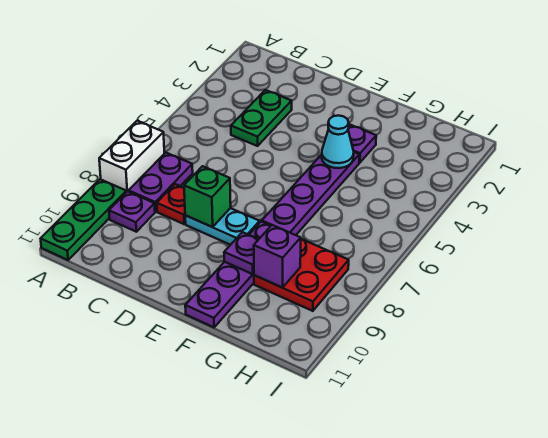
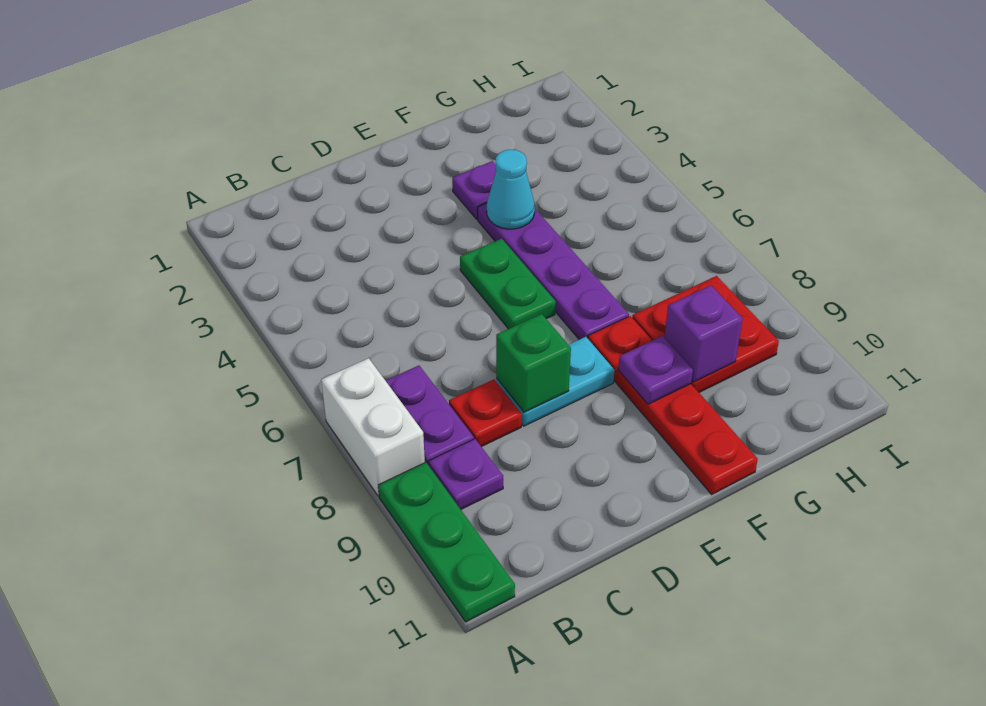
green plate C3:C4 level 1 -> green plate E5:E6 level 1
purple plate F8:F11 level 1 -> red plate F8:F11 level 1

